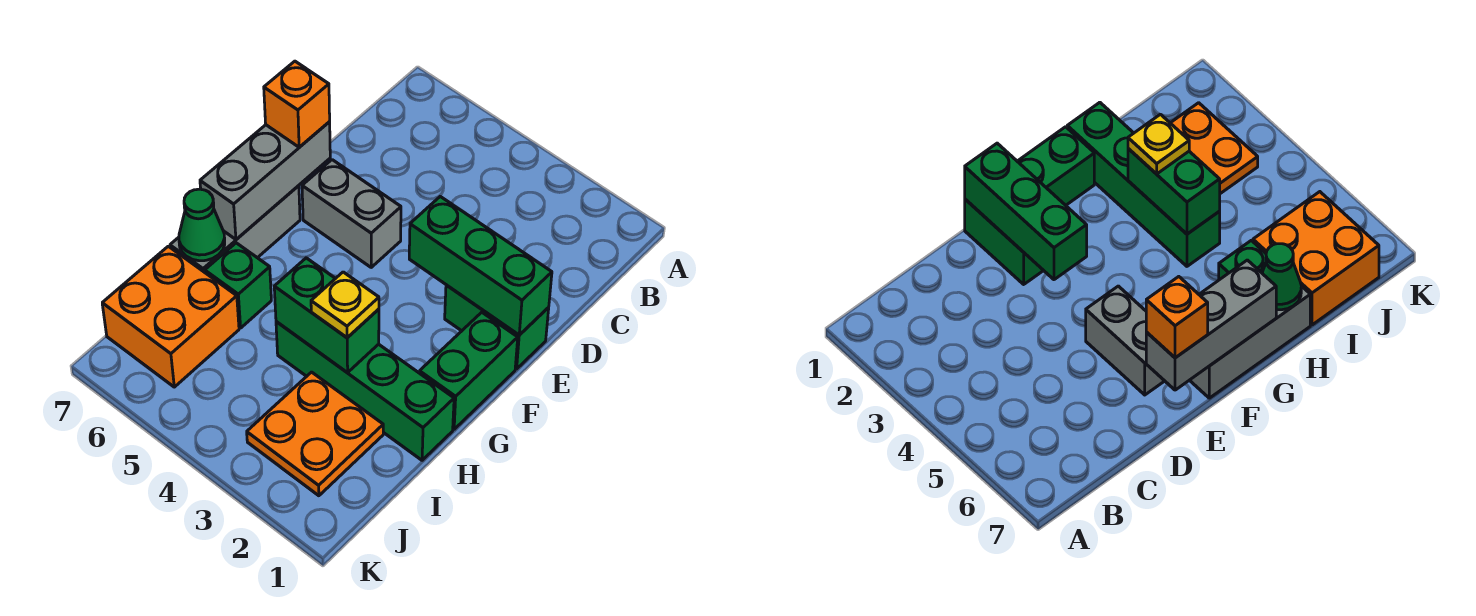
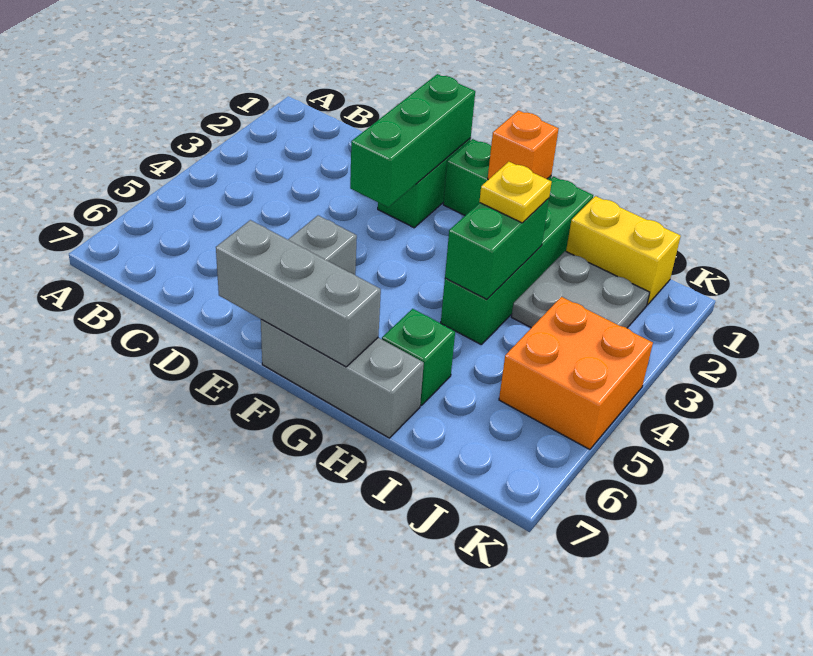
orange brick E7 level 3 -> orange brick G1 level 2
green cone H7 level 2 -> none
none -> yellow brick I1:J1 level 1
orange plate I2:J3 level 1 -> grey plate I2:J3 level 1
orange brick I6:J7 level 1 -> orange brick J4:K5 level 1

